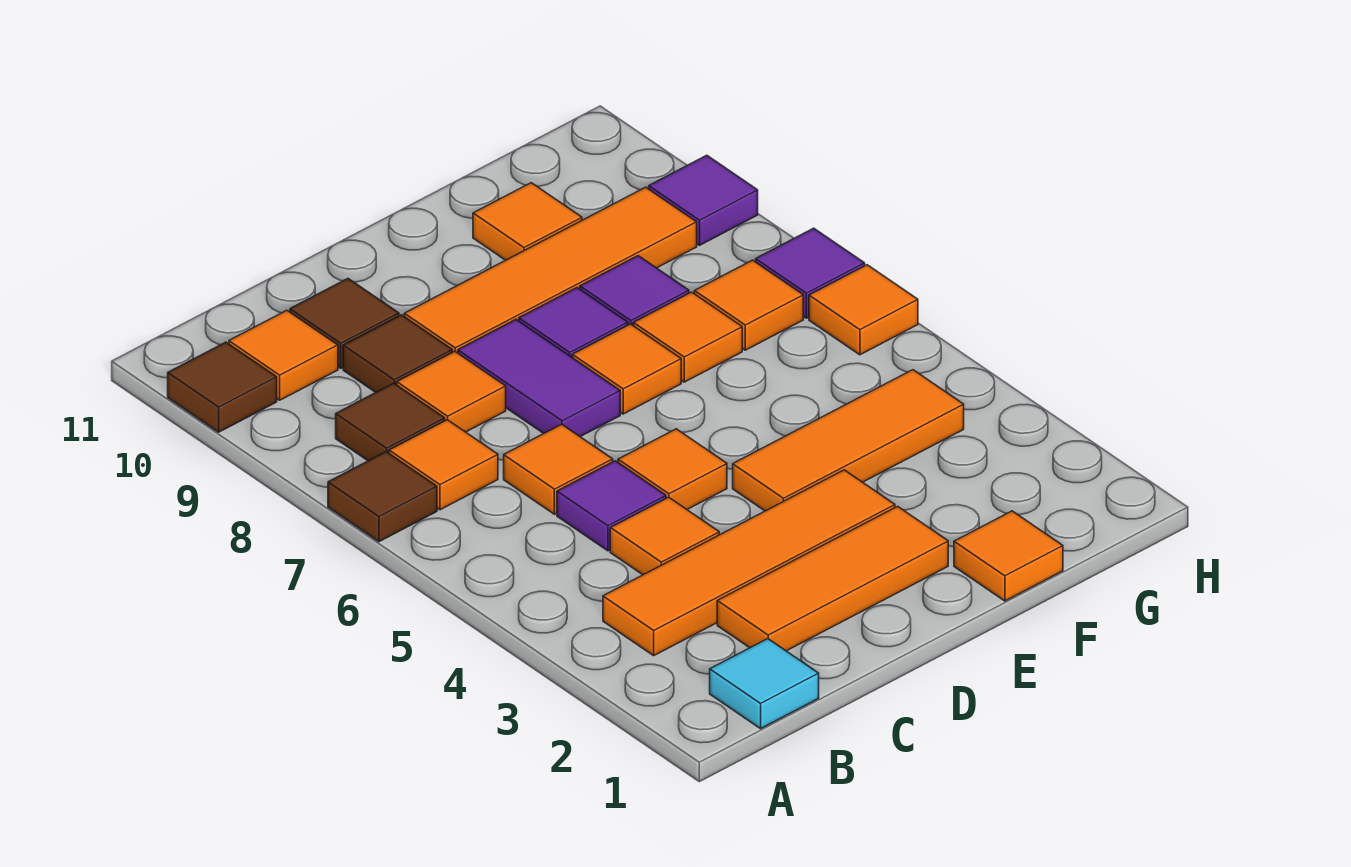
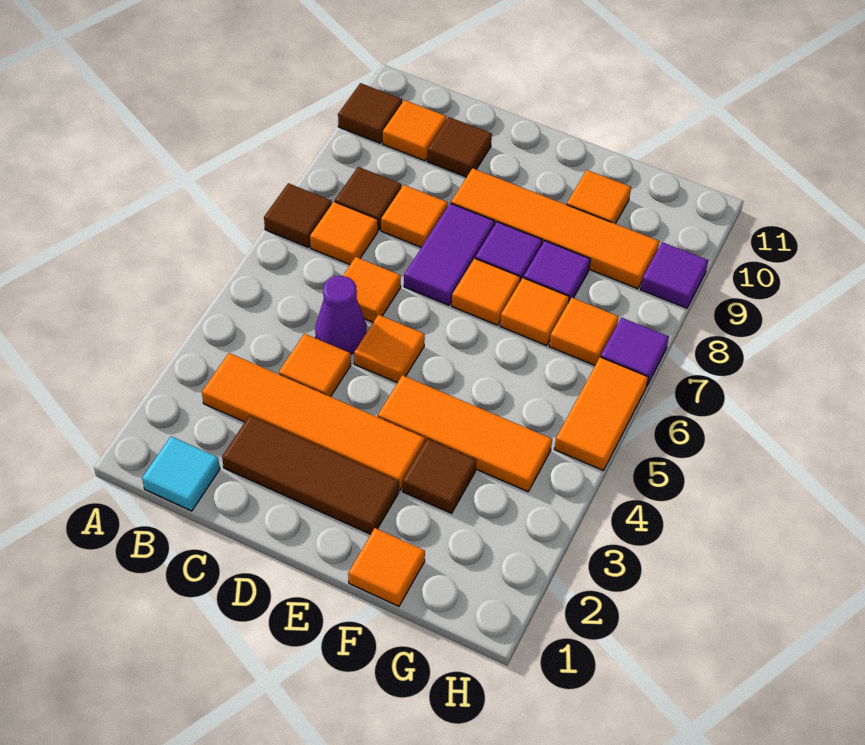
orange tile C2:E2 level 1 -> brown tile C2:E2 level 1
purple tile C5 level 1 -> purple cone C5 level 1
brown tile C9 level 1 -> brown tile F3 level 1
orange tile H6 level 1 -> orange tile H5:H6 level 1

